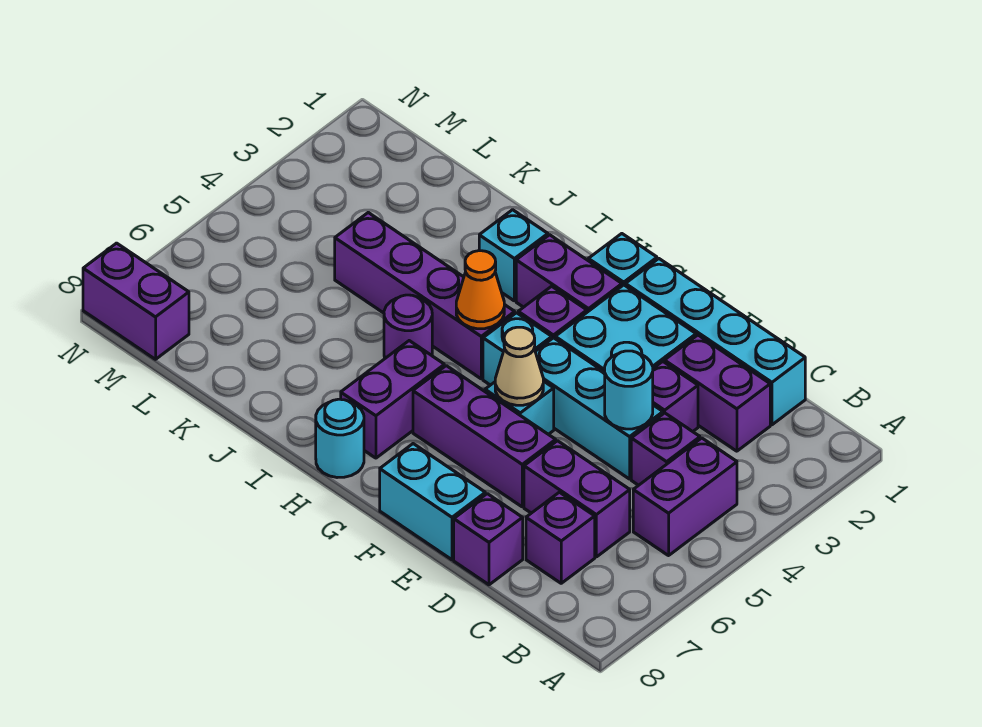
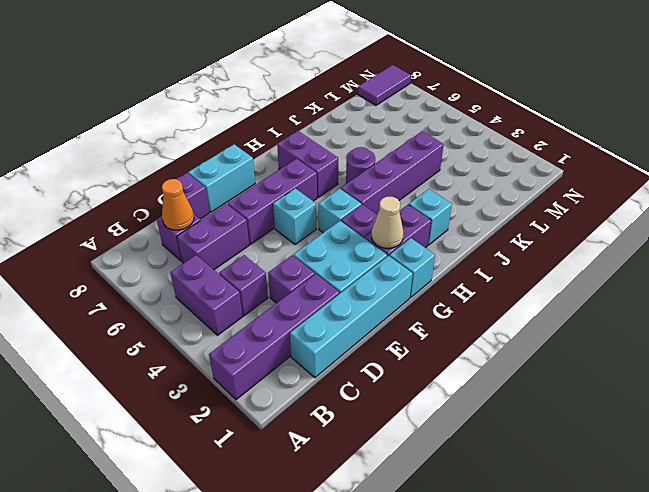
purple brick C2:D2 level 1 -> purple brick A2:D2 level 1
cyan brick D4:F4 level 1 -> none
cyan round brick D4 level 2 -> none
tan cone F5 level 2 -> tan cone G2 level 2
orange cone H4 level 2 -> orange cone C7 level 2
cyan round brick H8 level 1 -> none
purple brick M8:N8 level 1 -> purple tile M8:N8 level 1

